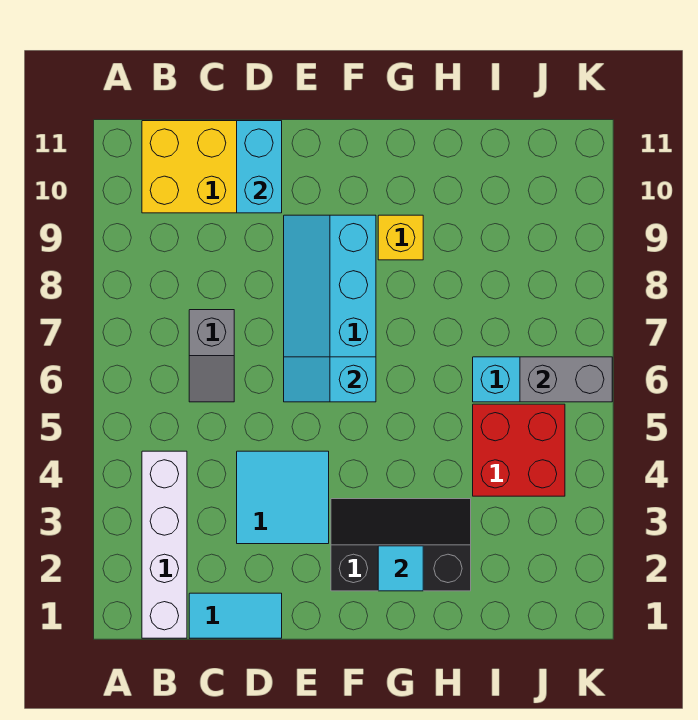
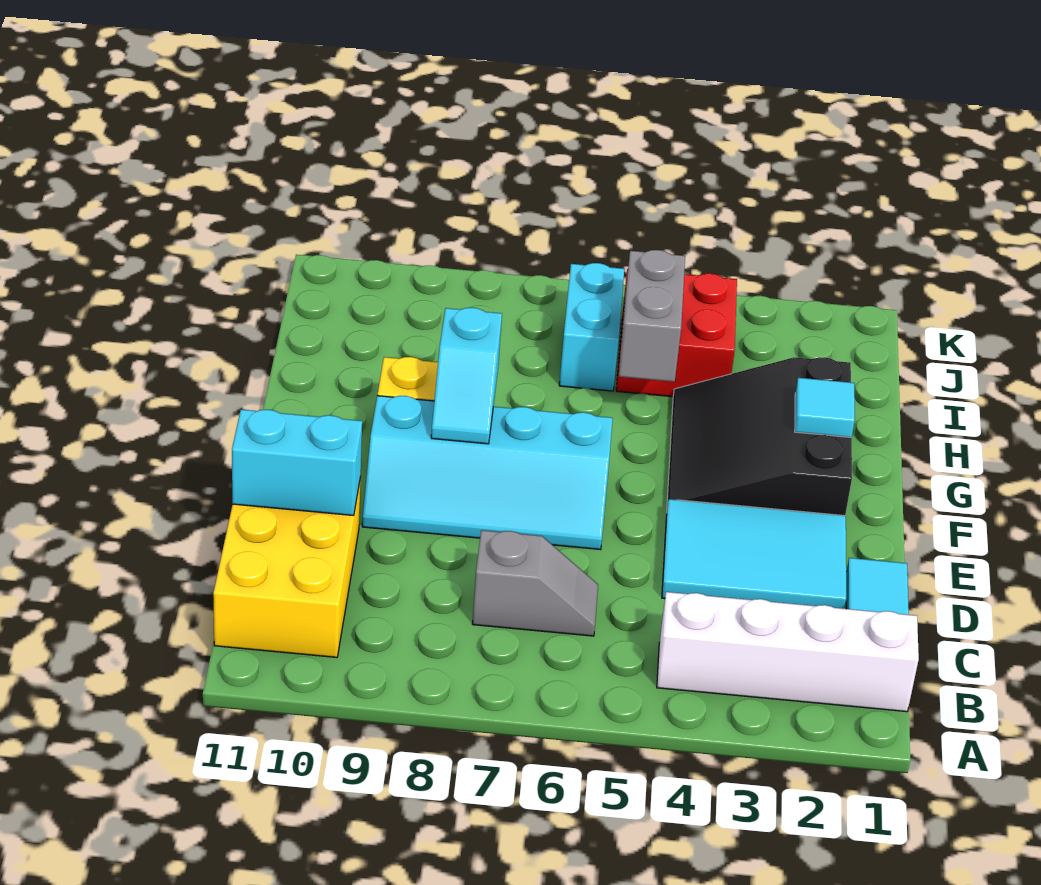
cyan tile D3:E4 level 1 -> cyan tile D2:E4 level 1
cyan slope E6:F6 level 2 top F -> cyan slope F8:G8 level 2 top G
black slope F2:H3 level 1 top 2 -> black slope F2:H4 level 1 top 2
grey brick J6:K6 level 2 -> grey brick H5:I5 level 2

